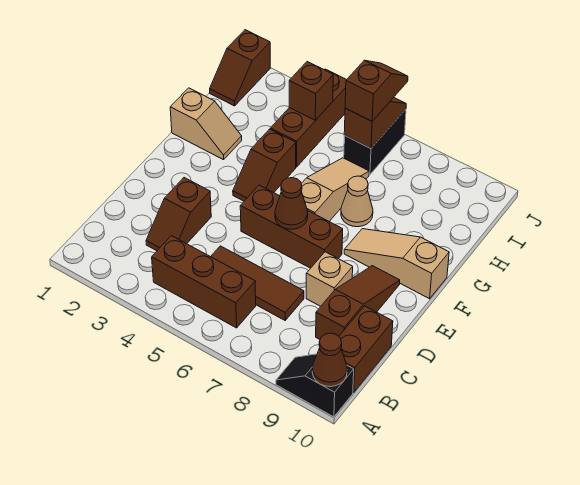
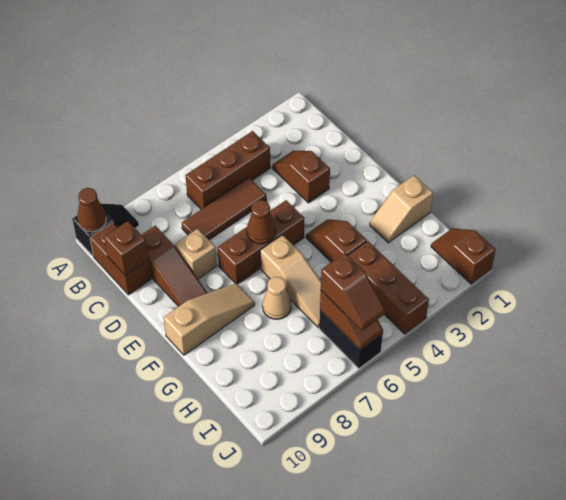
brown brick I4 level 2 -> brown brick C10 level 2

